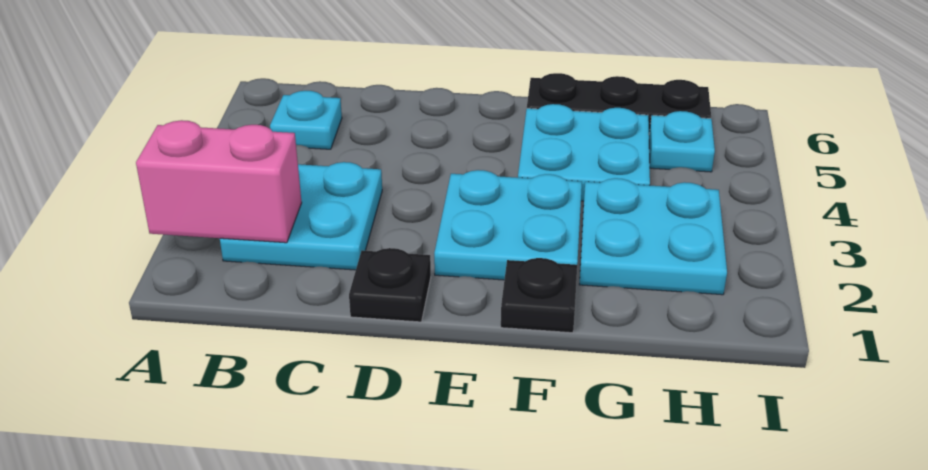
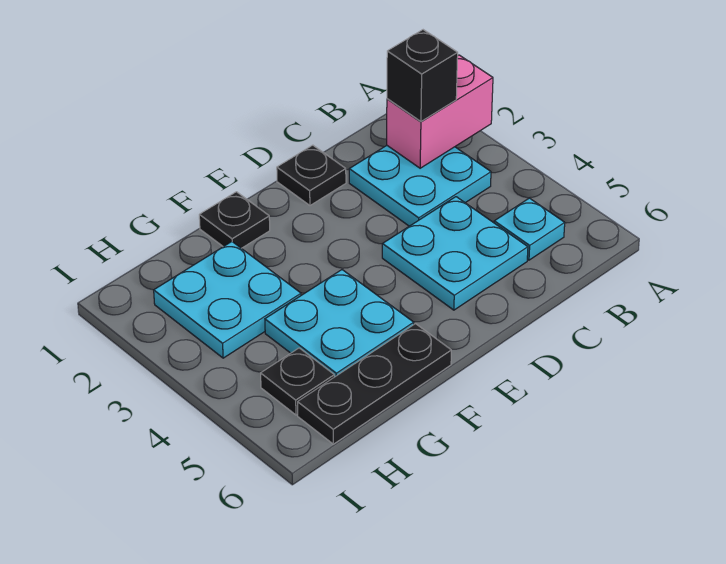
none -> black brick B2 level 3
cyan plate E2:F3 level 1 -> cyan plate C4:D5 level 1
cyan plate H5 level 1 -> black plate H5 level 1

